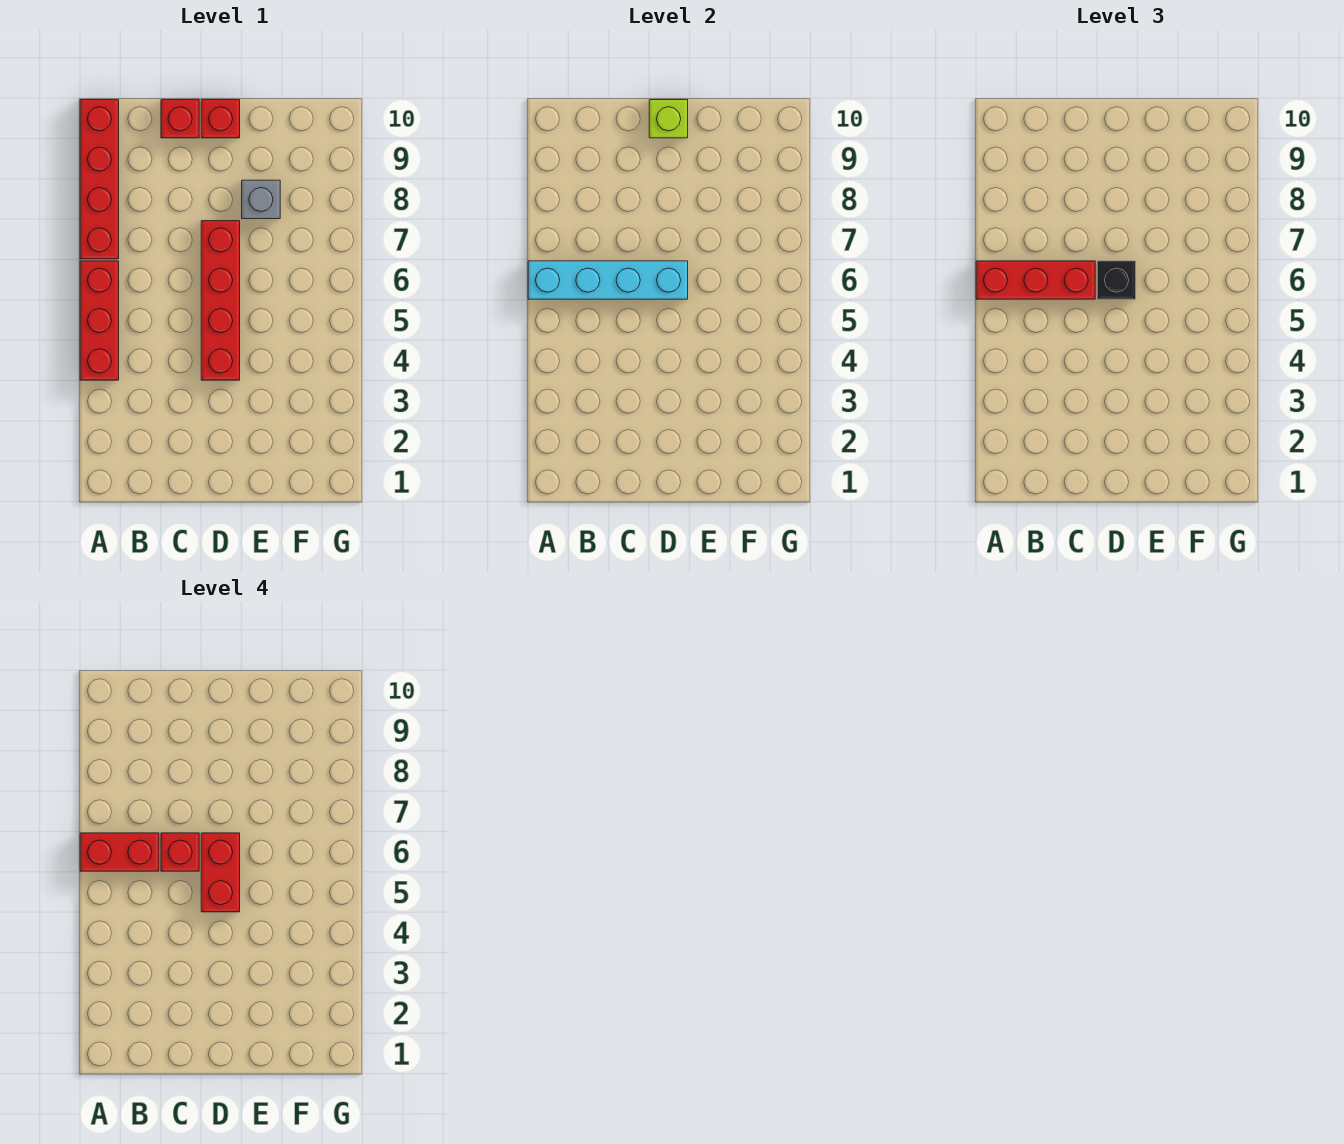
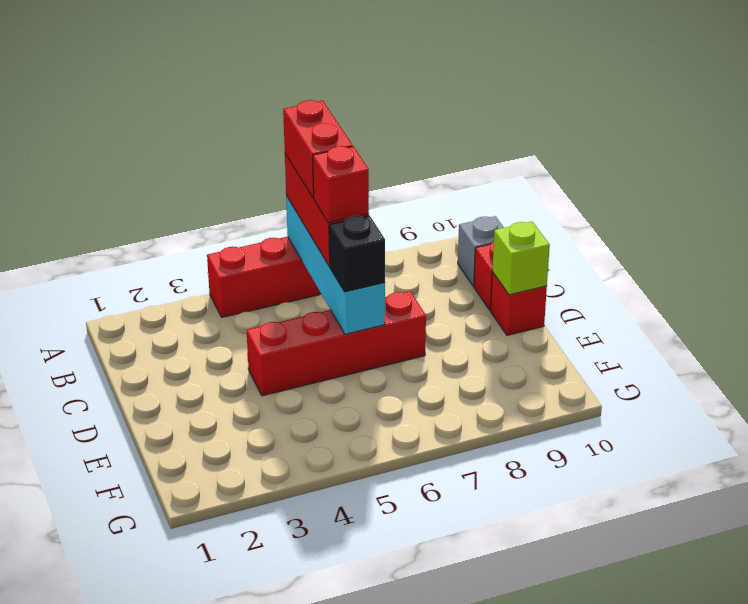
red brick A7:A10 level 1 -> none
red brick D5:D6 level 4 -> none
grey brick E8 level 1 -> grey brick B10 level 1

